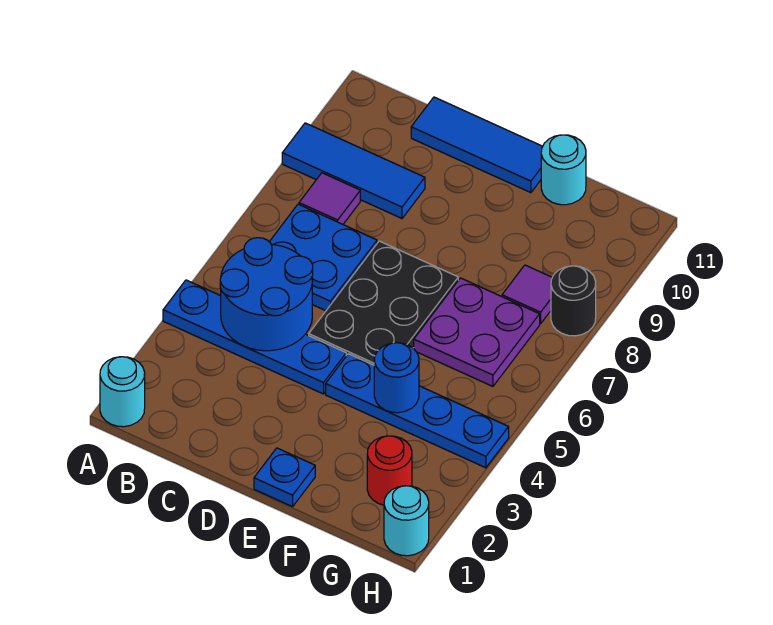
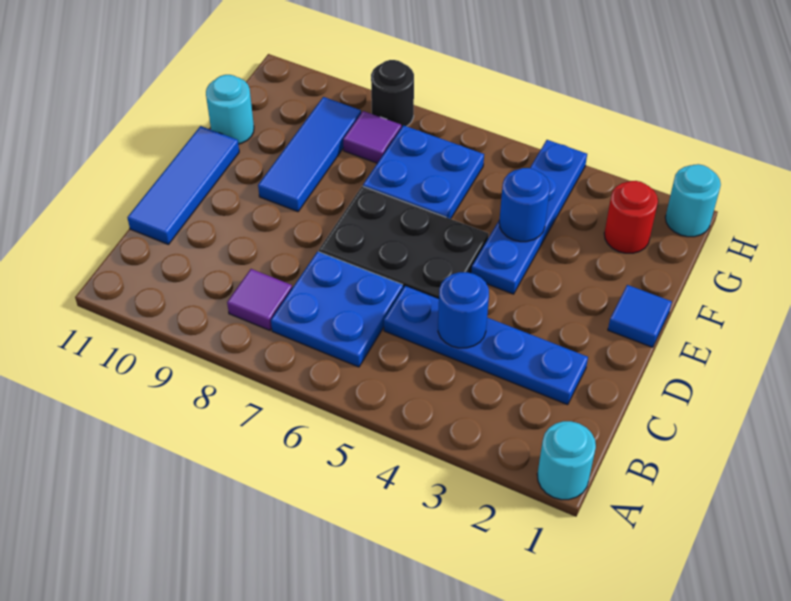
blue plate A4:D4 level 1 -> blue plate C2:C5 level 1
blue tile A9:C9 level 1 -> blue tile E9:G9 level 1
blue round brick B4:C5 level 2 -> blue round brick C4 level 2
blue plate E1 level 1 -> blue tile E1 level 1
purple plate F6:G7 level 1 -> blue plate F6:G7 level 1

